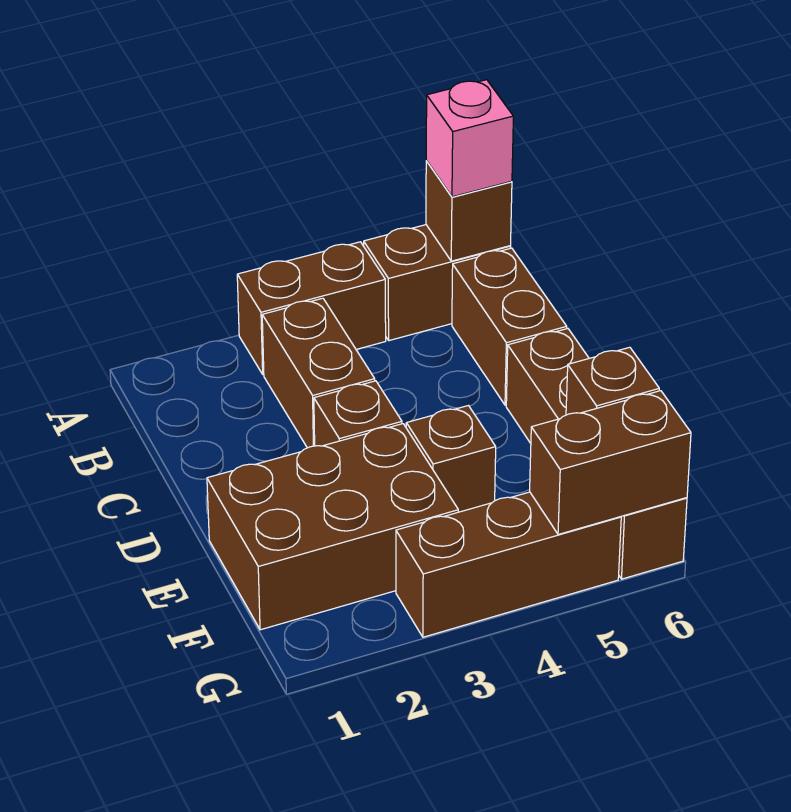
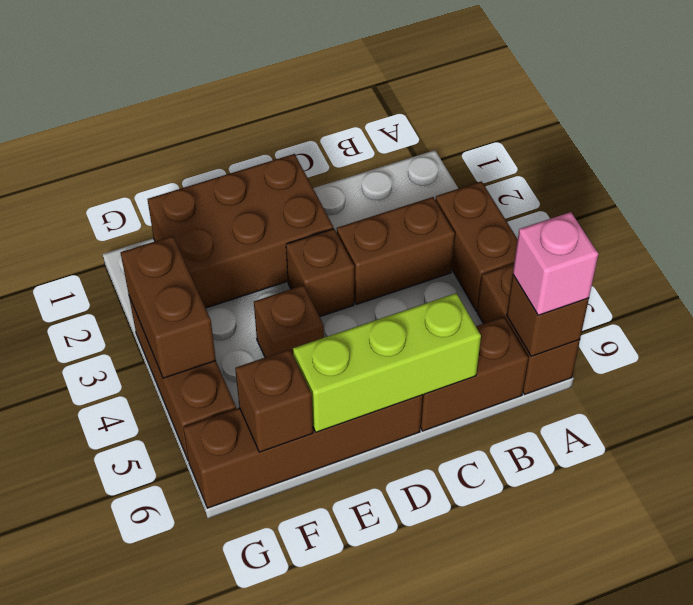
none -> lime brick C6:E6 level 2
brown brick E1:F3 level 1 -> brown brick D1:F2 level 1
brown brick G5:G6 level 2 -> brown brick G3:G4 level 2

